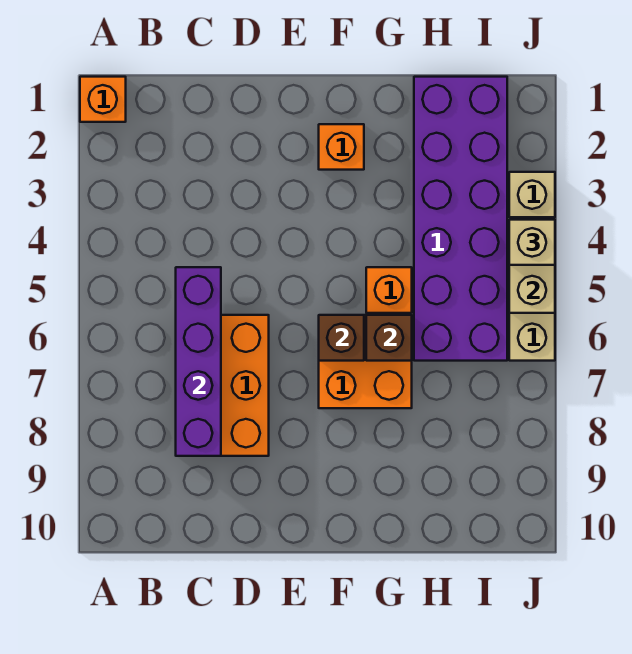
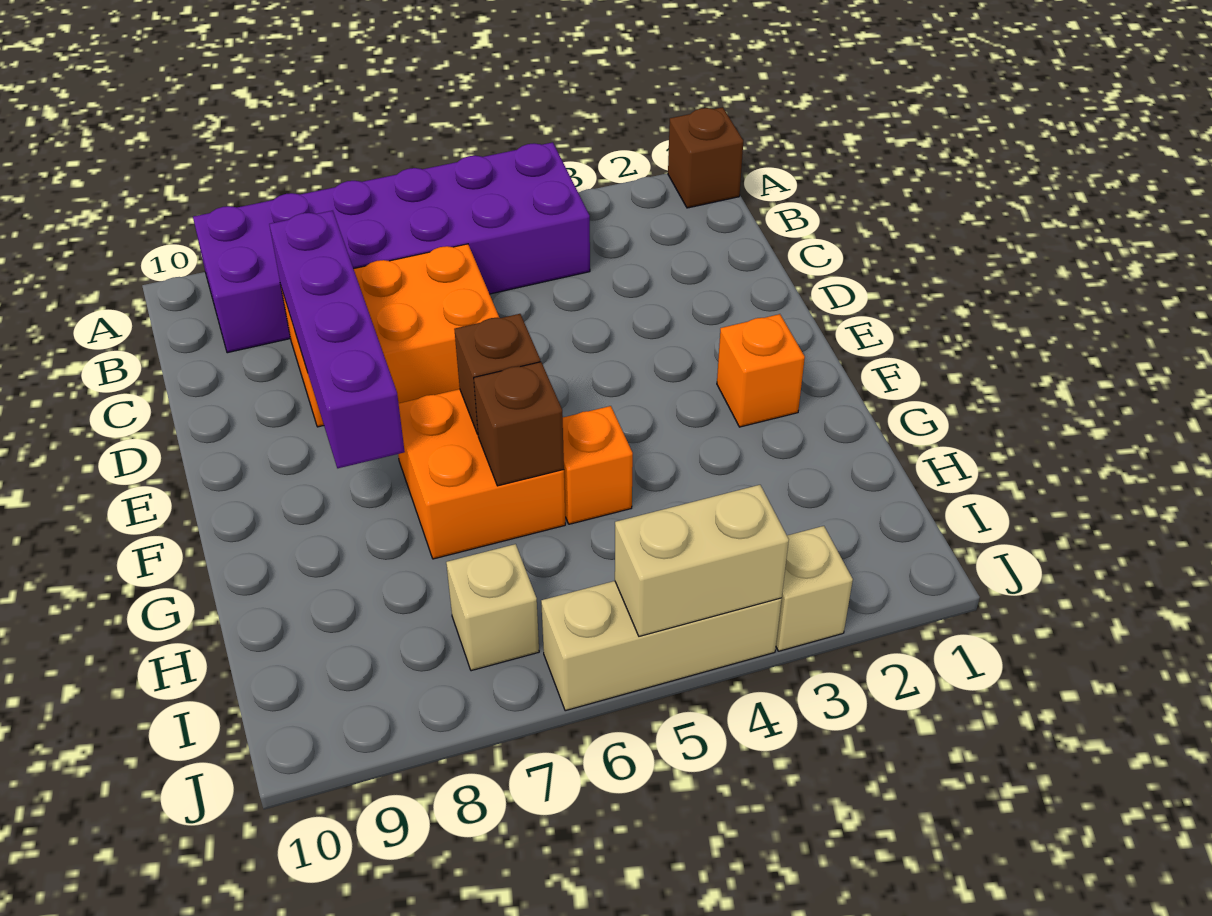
orange brick A1 level 1 -> brown brick A1 level 1
purple brick C5:C8 level 2 -> purple brick C8:F8 level 2
purple brick H1:I6 level 1 -> purple brick A4:B9 level 1
tan brick J4 level 3 -> tan brick I7 level 1

